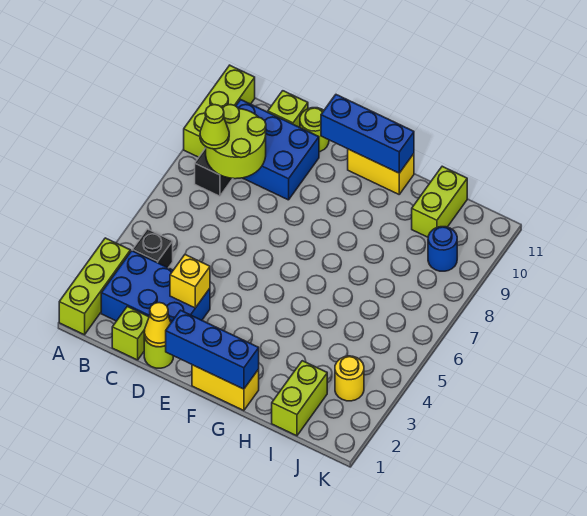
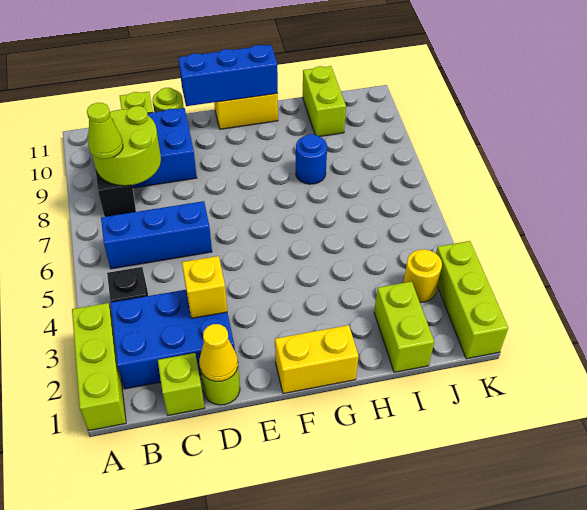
lime brick A9:A11 level 1 -> lime brick K1:K3 level 1
blue brick E1:G1 level 2 -> blue brick B6:D6 level 1
blue round brick J9 level 1 -> blue round brick H8 level 1

